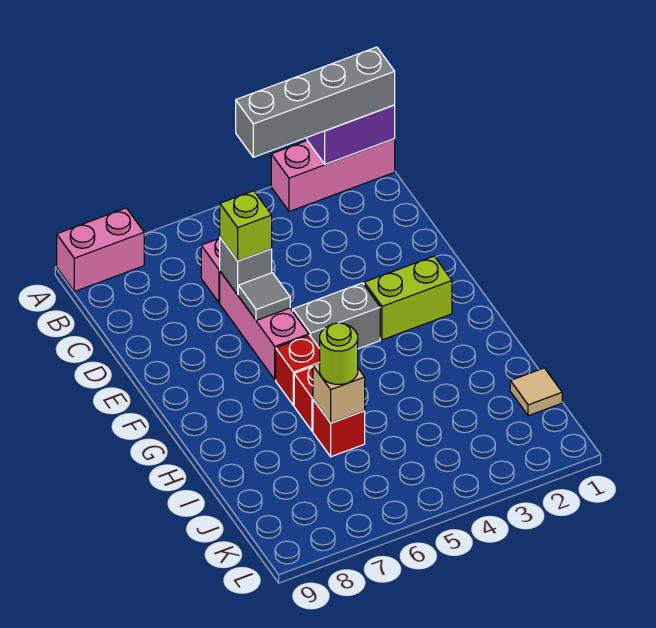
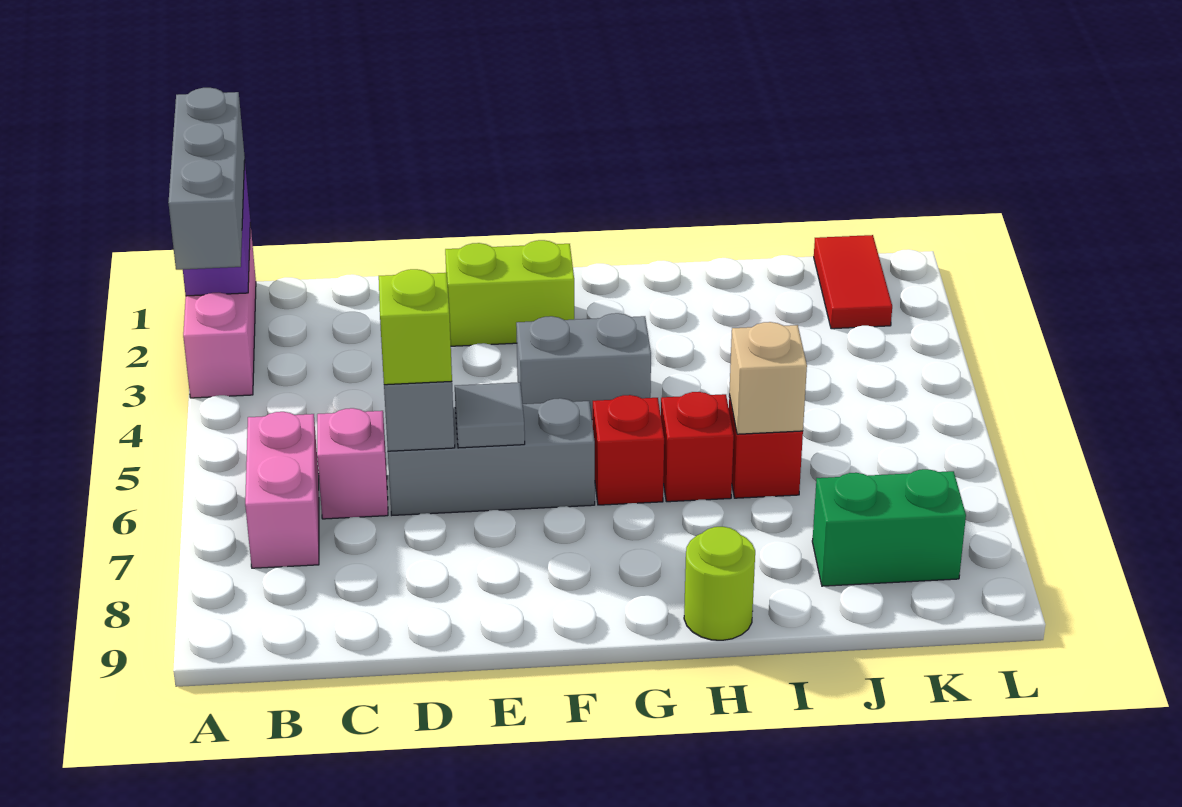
grey brick A1:A4 level 3 -> grey brick A1:A3 level 3
pink brick A8:A9 level 1 -> pink brick B6:B7 level 1
pink brick D6:F6 level 1 -> grey brick D6:F6 level 1
lime brick F2:F3 level 1 -> lime brick E2:F2 level 1
grey brick F4:F5 level 1 -> grey brick F4:G4 level 1
lime round brick I6 level 3 -> lime round brick H9 level 1
tan tile J1 level 1 -> none
none -> green brick J8:K8 level 1
none -> red tile K1:K2 level 1

